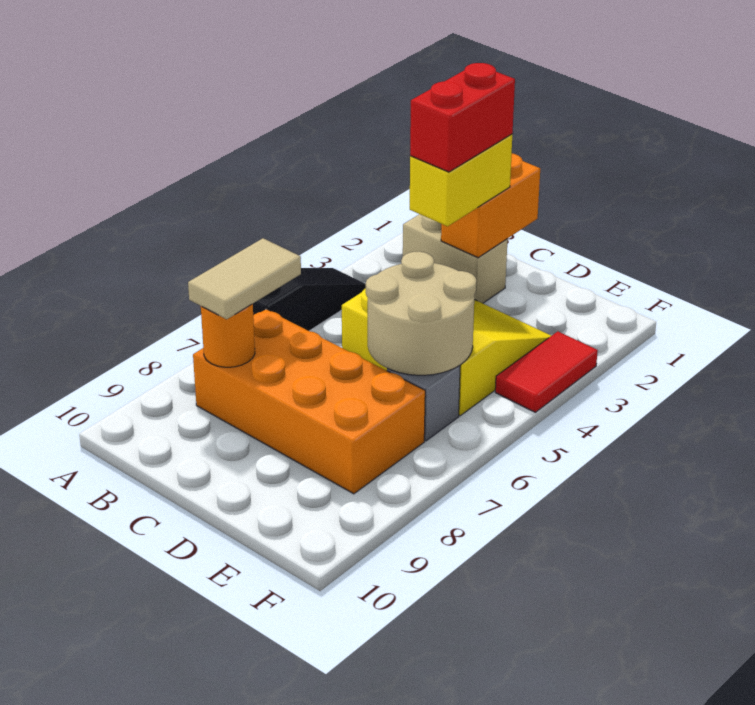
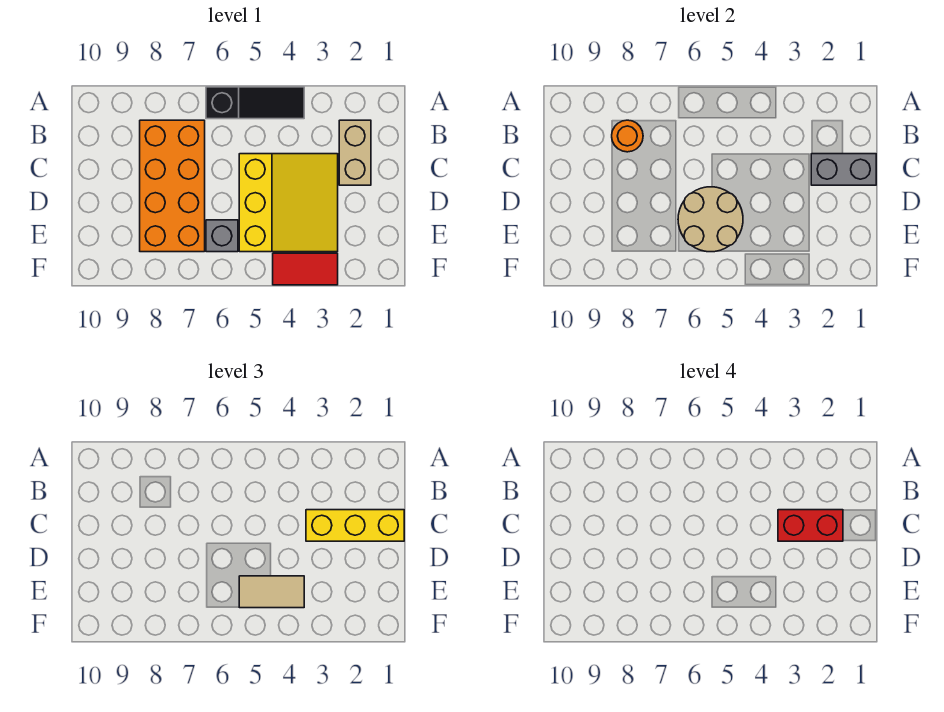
tan tile B7:B8 level 3 -> tan tile E4:E5 level 3
orange brick C1:C2 level 2 -> grey brick C1:C2 level 2
yellow brick C2:C3 level 3 -> yellow brick C1:C3 level 3

